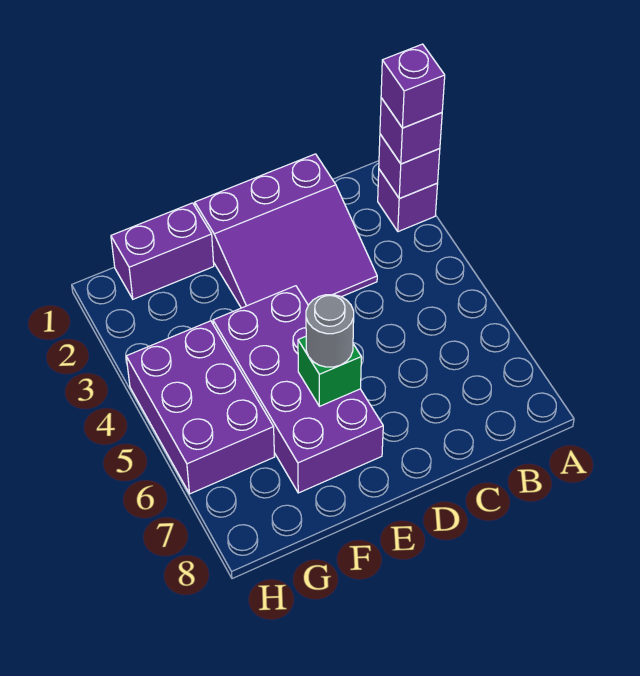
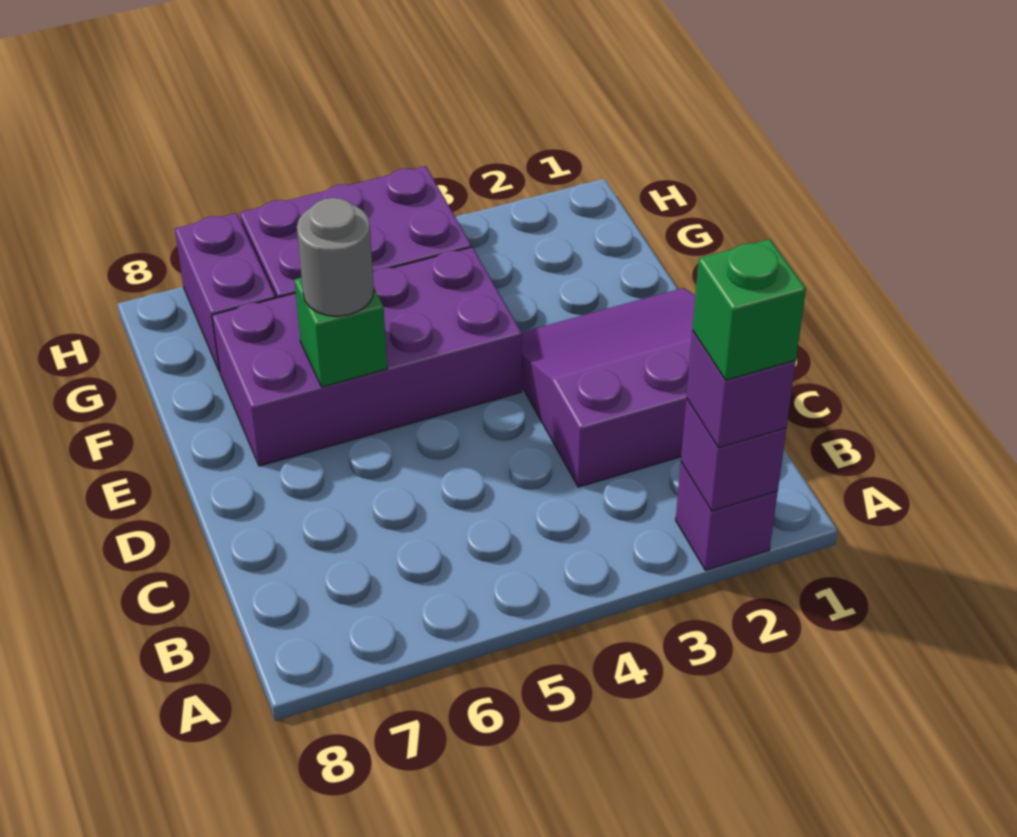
purple brick A2 level 4 -> green brick A2 level 4
purple slope C1:E3 level 1 top 1 -> purple slope C1:E3 level 1 top C
purple brick F1:G1 level 1 -> purple brick G7:H7 level 1

